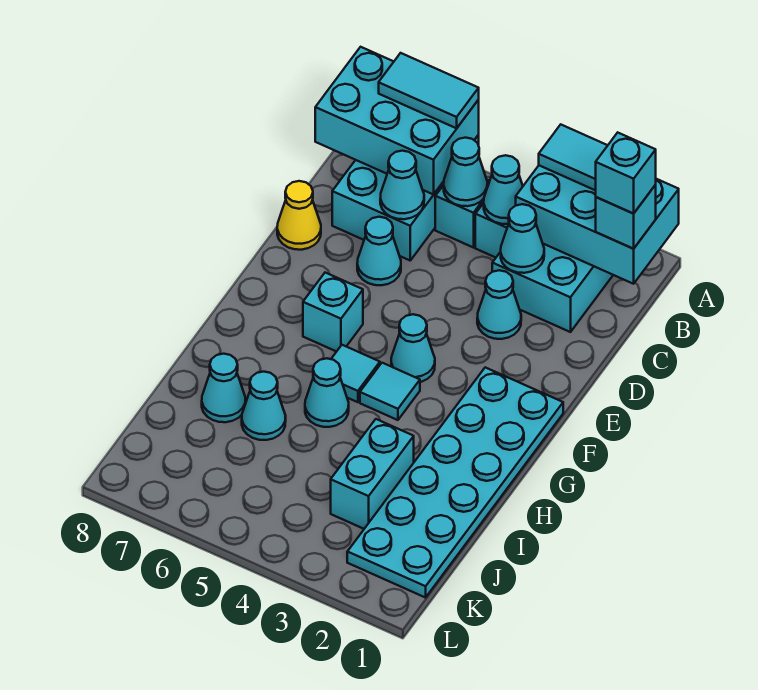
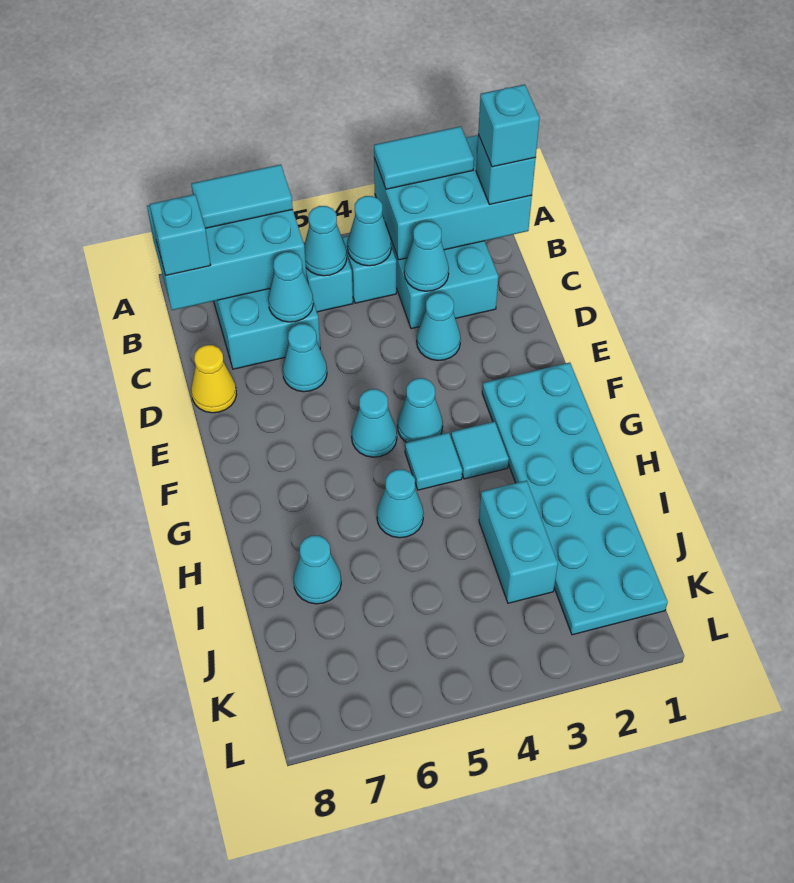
cyan brick F6 level 1 -> cyan brick B8 level 3
cyan tile G5 level 1 -> cyan tile G3 level 1
cyan cone I6 level 1 -> cyan cone F5 level 1

